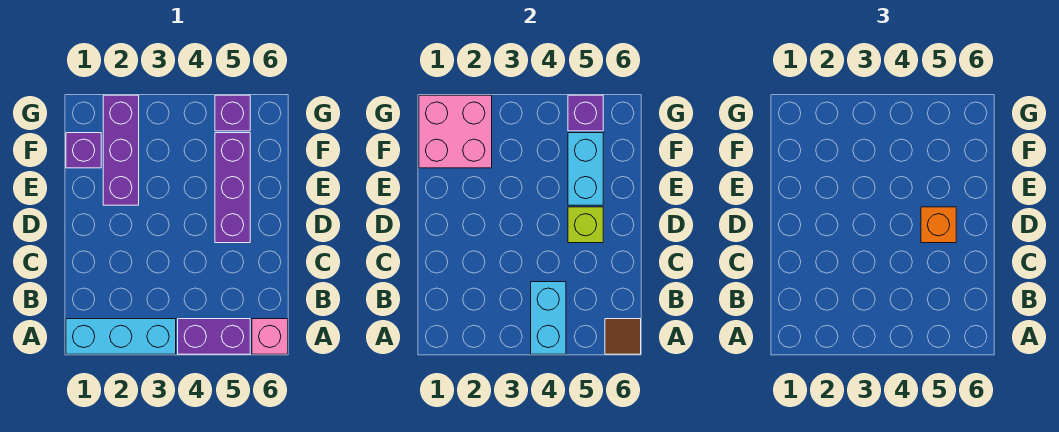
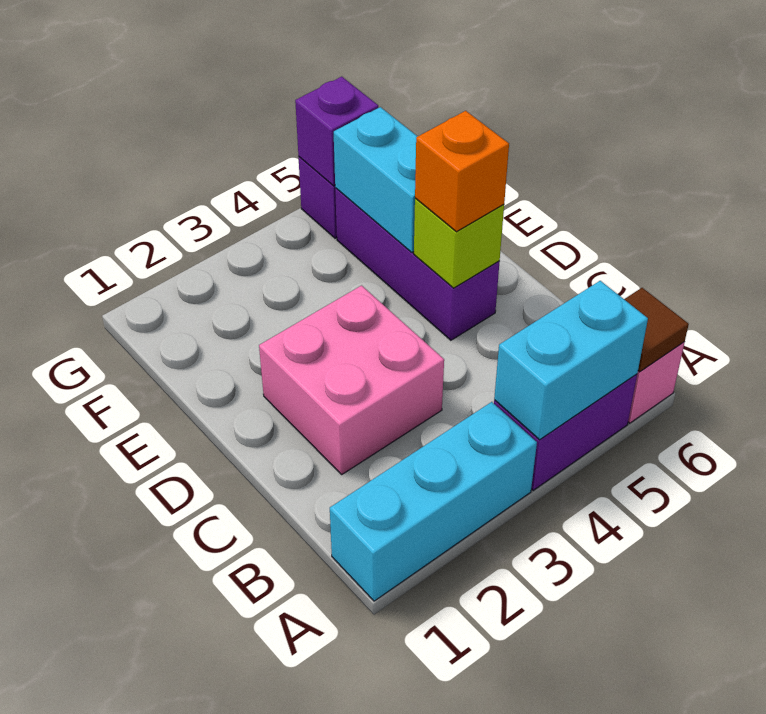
cyan brick A4:B4 level 2 -> cyan brick A4:A5 level 2
purple brick E2:G2 level 1 -> none
purple brick F1 level 1 -> none
pink brick F1:G2 level 2 -> pink brick C2:D3 level 1

